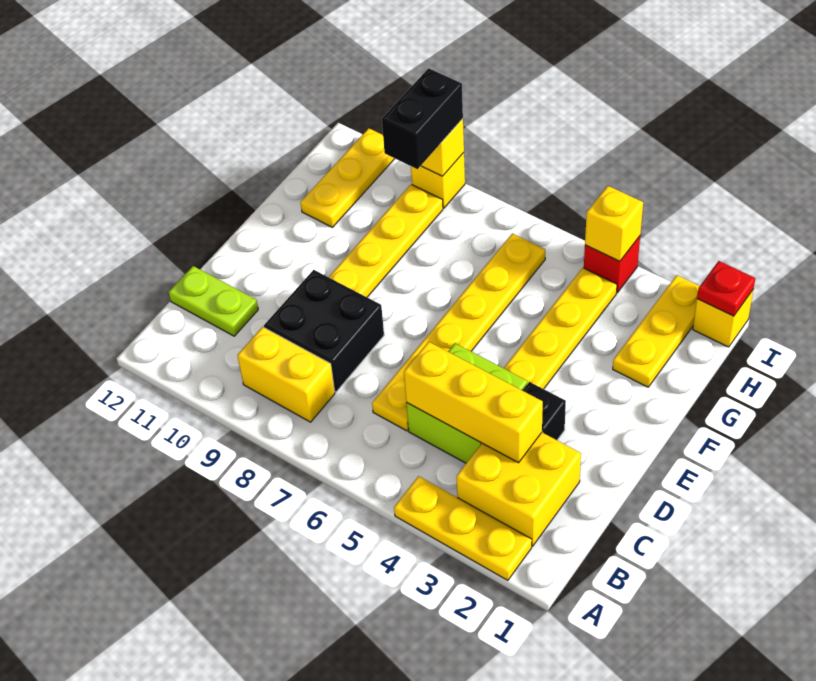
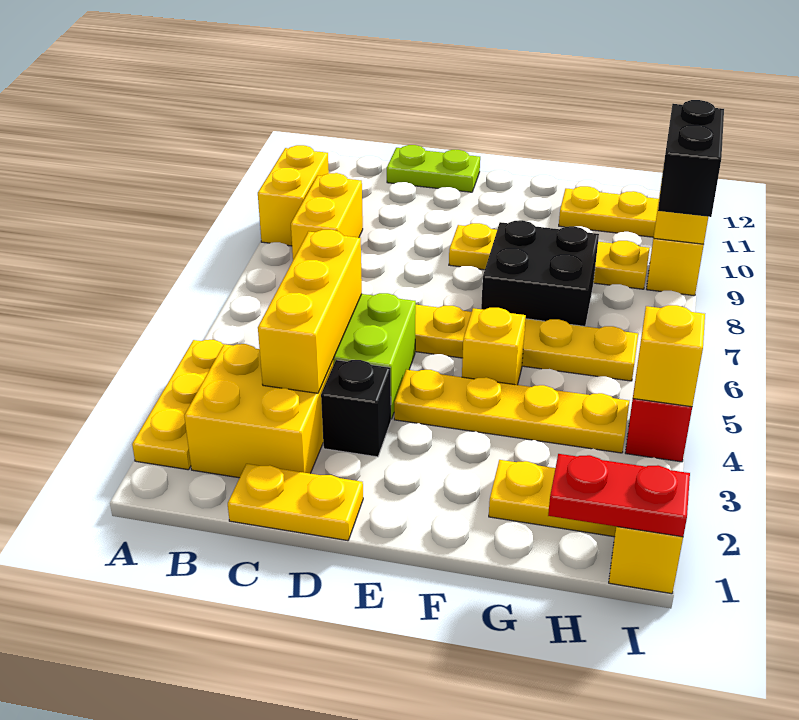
none -> yellow brick A9:A10 level 1
none -> yellow plate C1:D1 level 1
black brick C8:D9 level 1 -> black brick F7:G8 level 1
lime plate C11:C12 level 1 -> lime plate C12:D12 level 1
none -> yellow brick F5 level 1
black brick H9:I9 level 3 -> black brick I8:I9 level 3
red plate I1 level 2 -> red plate H1:I1 level 2

